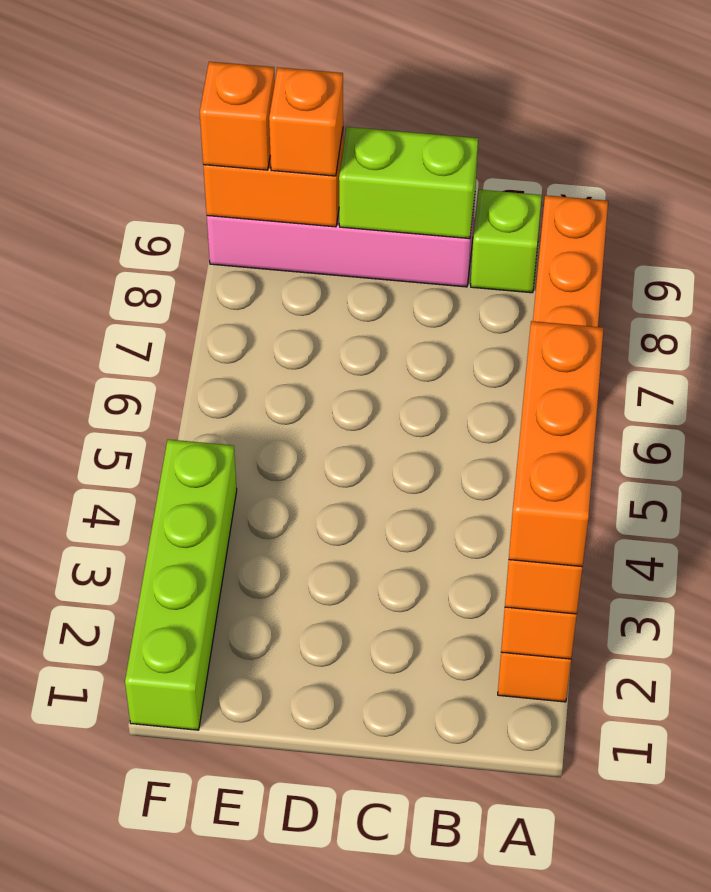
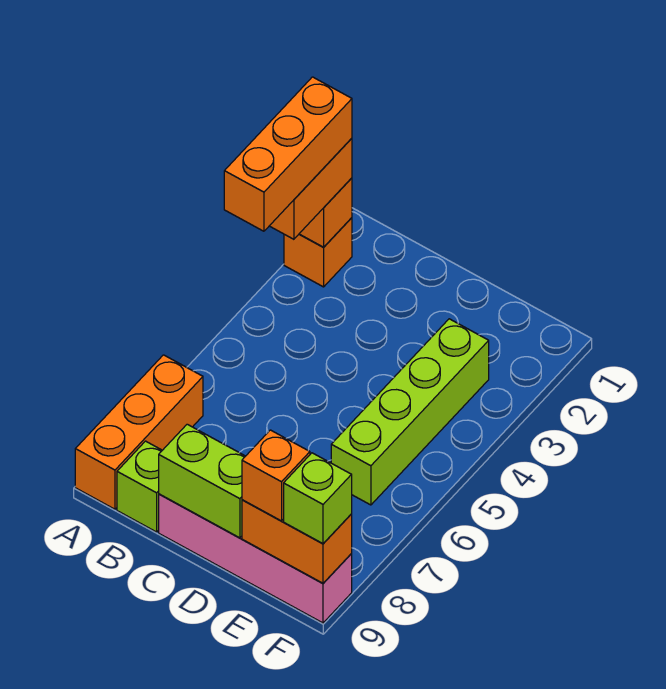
lime brick F1:F4 level 1 -> lime brick E3:E6 level 1
orange brick F9 level 3 -> lime brick F9 level 3

